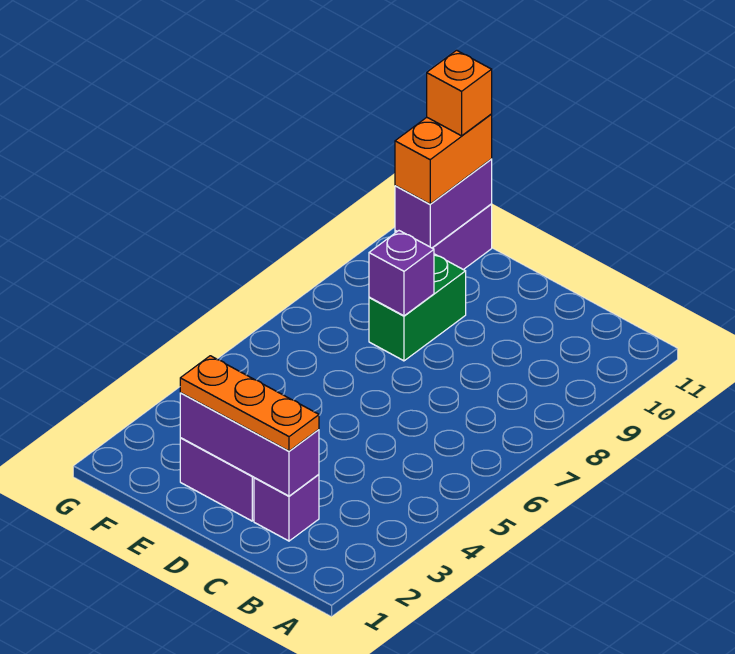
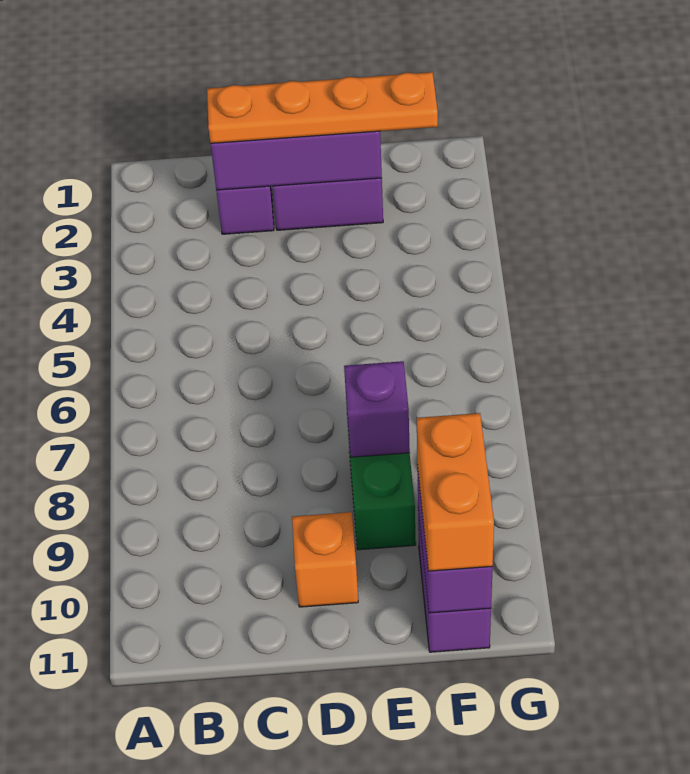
orange plate C2:E2 level 3 -> orange plate C2:F2 level 3
orange brick F11 level 4 -> orange brick D10 level 1

